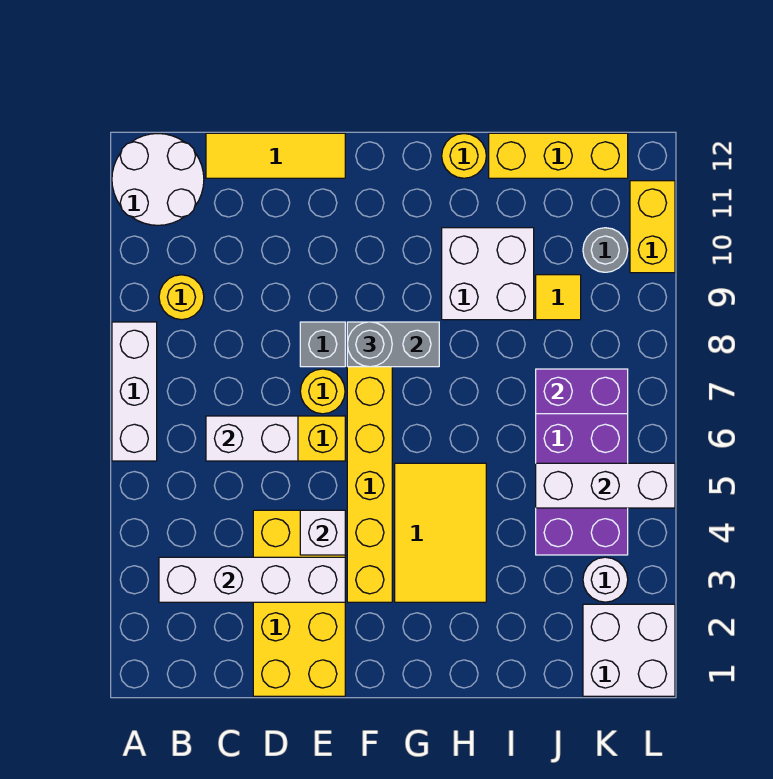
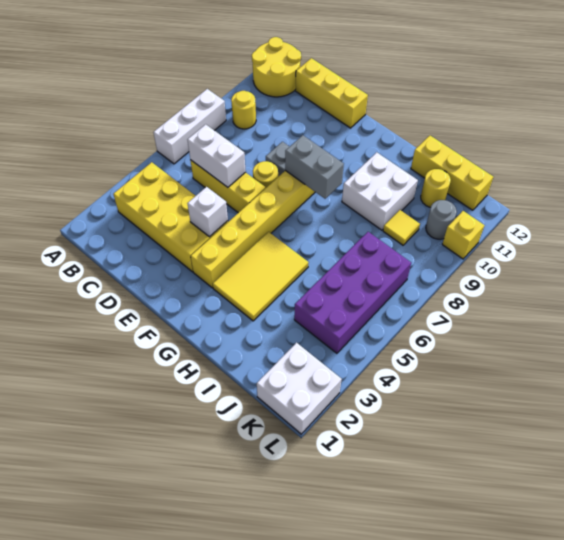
white round brick A11:B12 level 1 -> yellow round brick A11:B12 level 1
white brick B3:E3 level 2 -> none
yellow tile C12:E12 level 1 -> yellow brick C12:E12 level 1
yellow brick D1:E4 level 1 -> yellow brick B3:E4 level 1
grey round brick F8 level 3 -> none
yellow round brick H12 level 1 -> yellow round brick J11 level 1
white brick J5:L5 level 2 -> none
purple brick J7:K7 level 2 -> none
white round brick K3 level 1 -> none
yellow brick L10:L11 level 1 -> yellow brick L10 level 1

